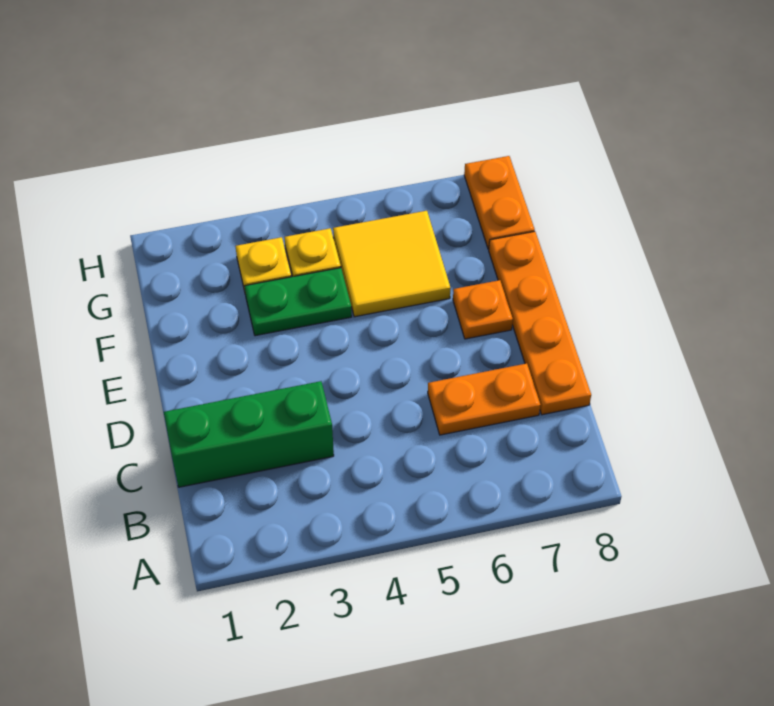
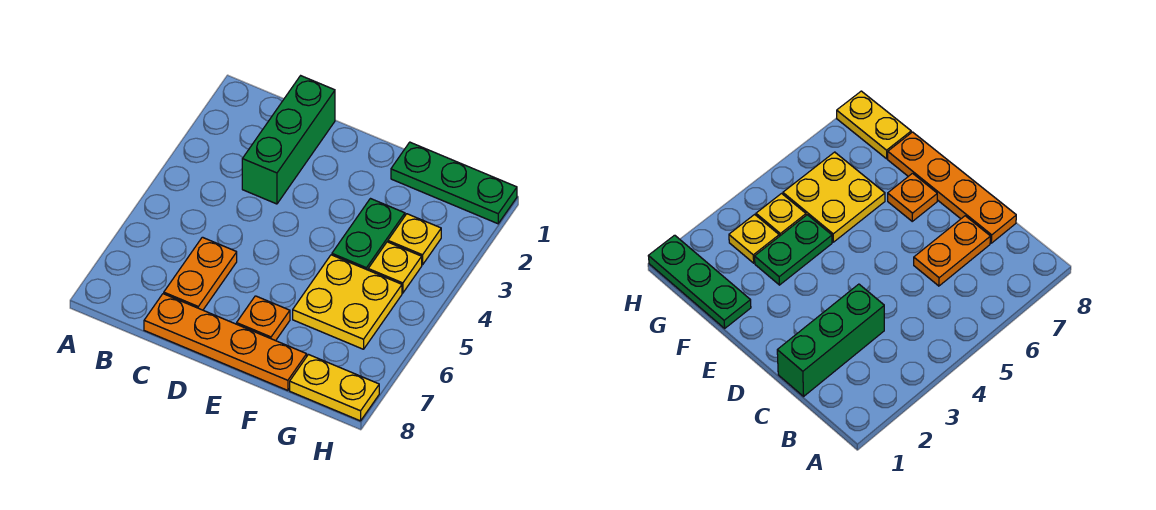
none -> green plate F1:H1 level 1
yellow tile F5:G6 level 1 -> yellow plate F5:G6 level 1
orange plate G8:H8 level 1 -> yellow plate G8:H8 level 1

